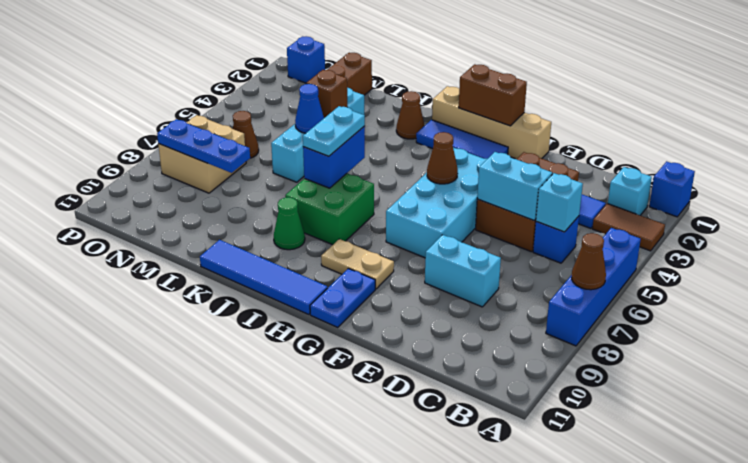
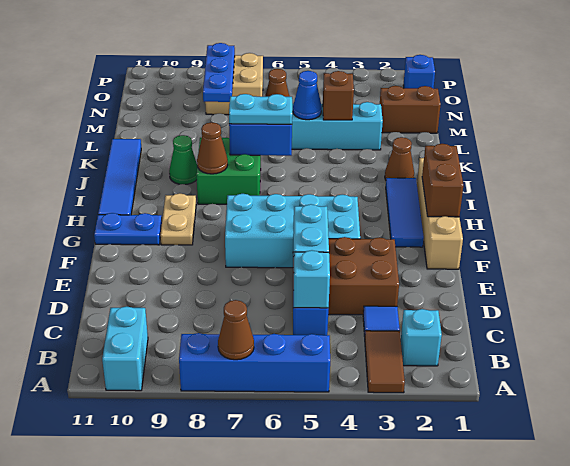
blue brick A1 level 1 -> none
cyan brick D8:E8 level 1 -> cyan brick A10:B10 level 1
brown cone G5 level 2 -> brown cone I8 level 2

